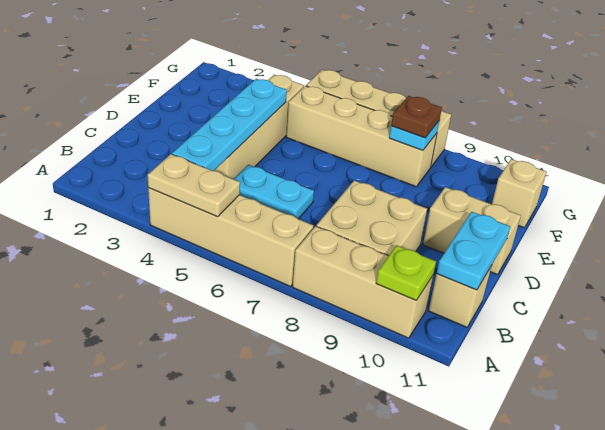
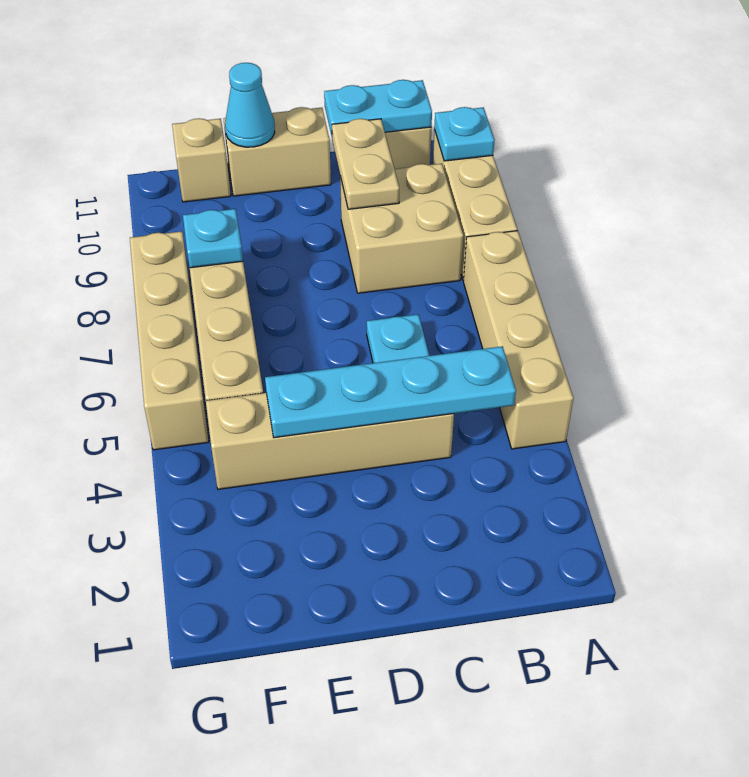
tan plate A4:A5 level 2 -> tan plate C9:C10 level 2
lime plate A10 level 2 -> cyan plate A10 level 2
tan brick D10:D11 level 1 -> tan brick D11:E11 level 1
none -> cyan cone E11 level 2
brown plate F8 level 3 -> none

